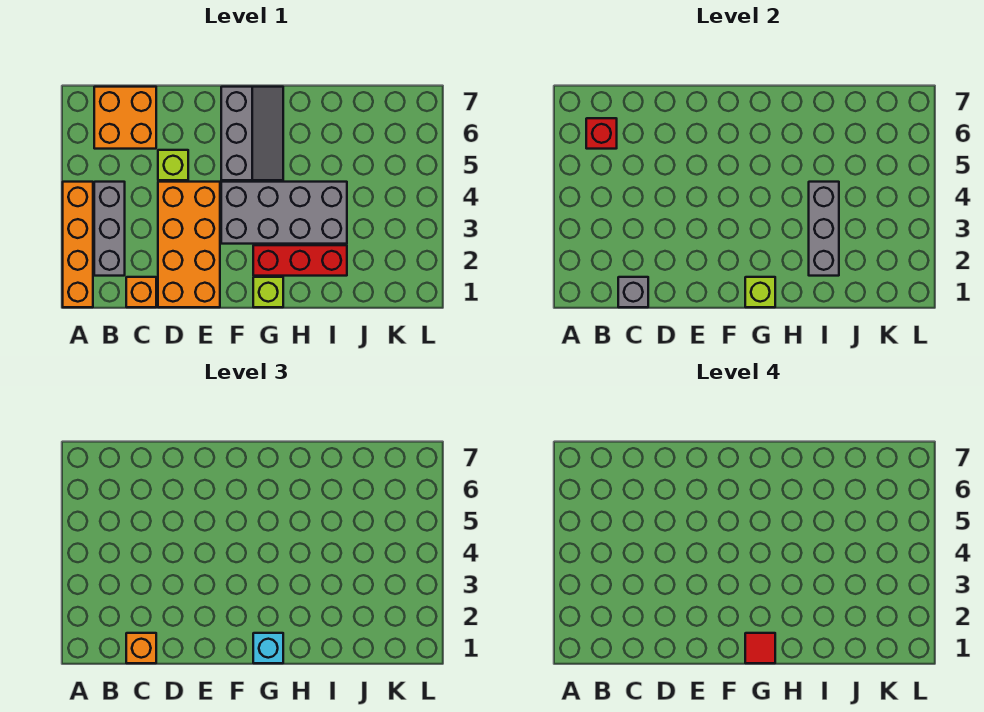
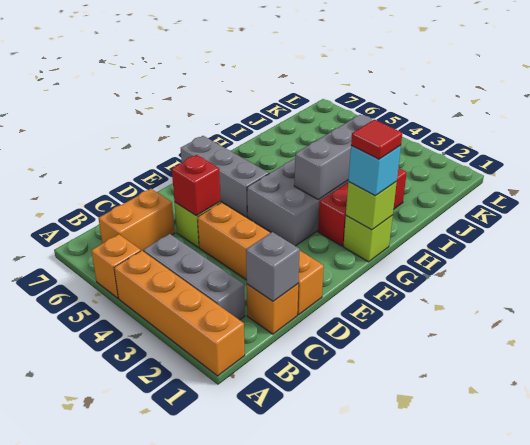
orange brick B6:C7 level 1 -> orange brick B6:C6 level 1
red brick B6 level 2 -> red brick D5 level 2
orange brick C1 level 3 -> orange brick A5 level 1
orange brick D1:E4 level 1 -> orange brick D1:D4 level 1
grey brick I2:I4 level 2 -> grey brick G3:I3 level 2

